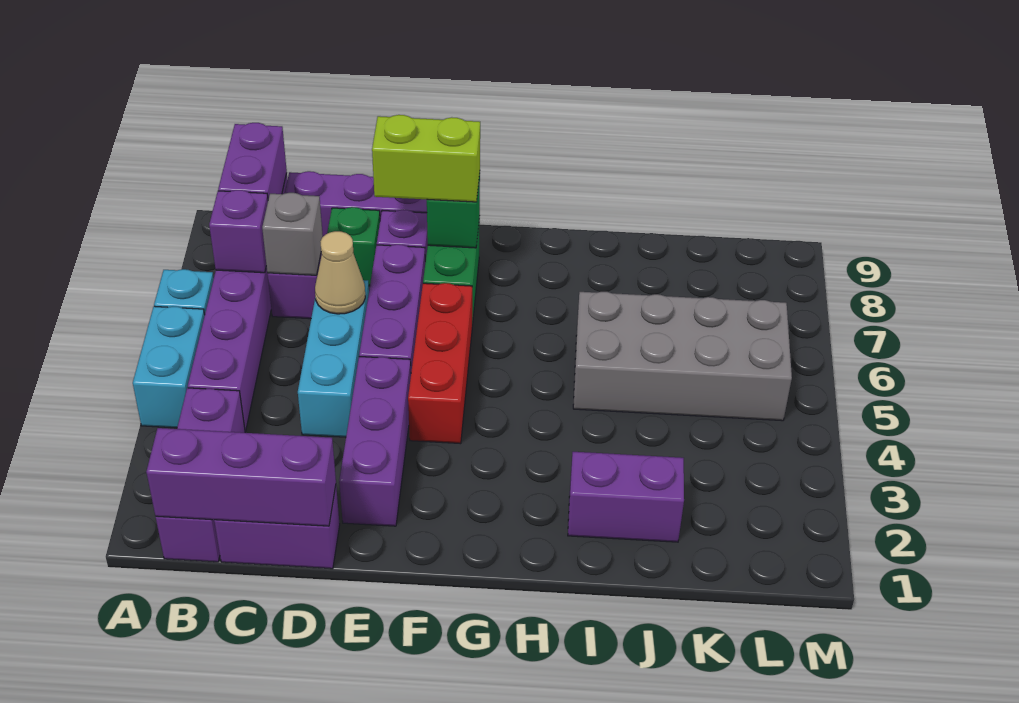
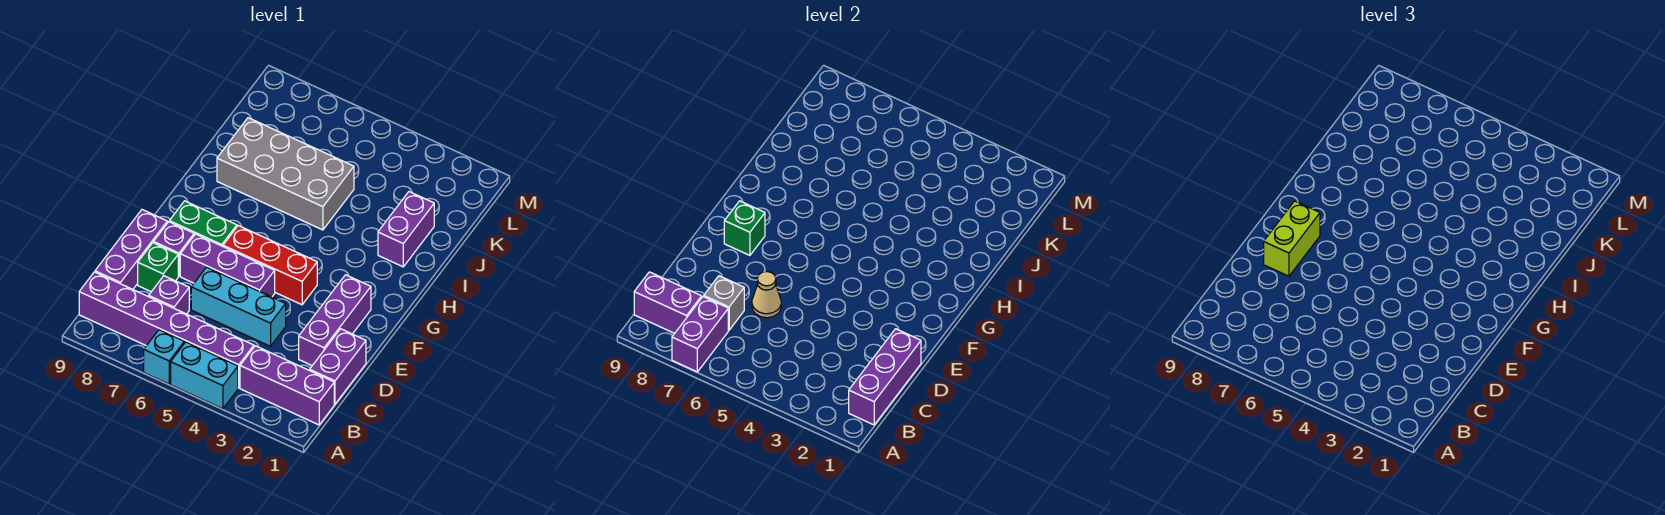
purple brick B7 level 2 -> purple brick A7:B7 level 2
purple brick E2:E4 level 1 -> purple brick D2:F2 level 1
grey brick I5:L6 level 1 -> grey brick I5:J8 level 1

